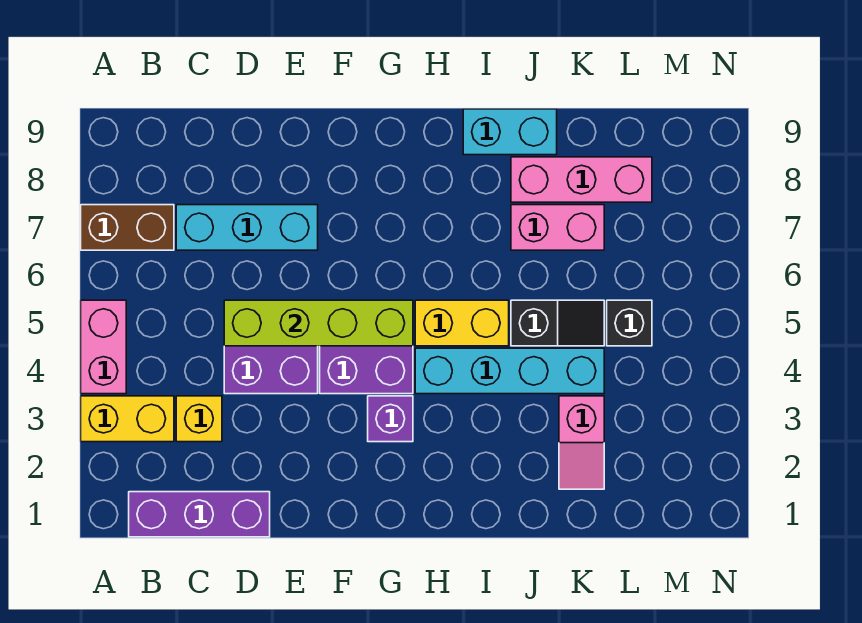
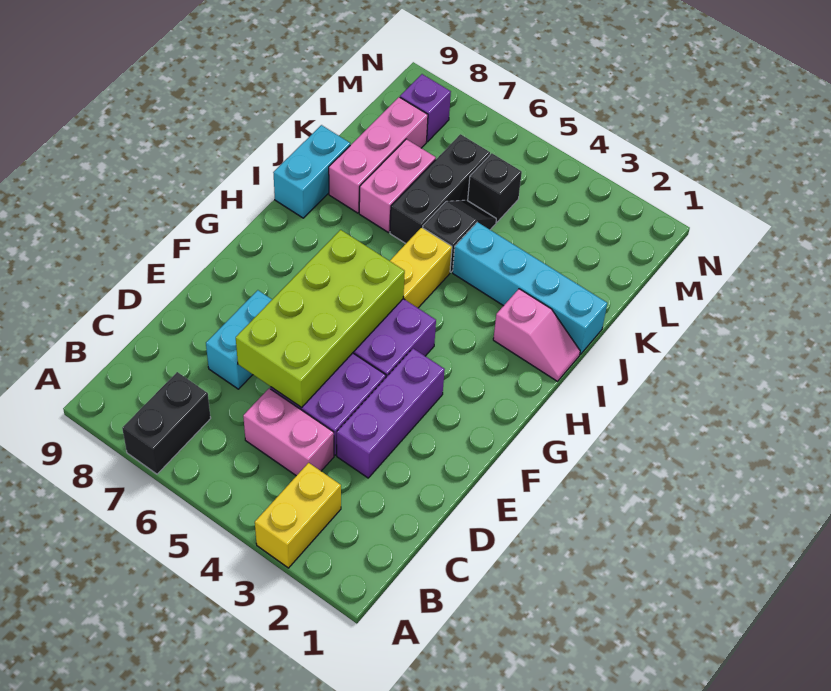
pink brick A4:A5 level 1 -> pink brick C4:C5 level 1
brown brick A7:B7 level 1 -> black brick A7:B7 level 1
purple brick B1:D1 level 1 -> purple brick D3:F3 level 1
yellow brick C3 level 1 -> none
cyan brick C7:E7 level 1 -> cyan brick D7:E7 level 1
lime brick D5:G5 level 2 -> lime brick D5:G6 level 2
purple brick G3 level 1 -> purple brick M8 level 1
cyan brick H4:K4 level 1 -> cyan brick J1:J4 level 1
none -> black brick J6:L6 level 1
pink slope K2:K3 level 1 top 3 -> pink slope I1:I2 level 1 top 2

